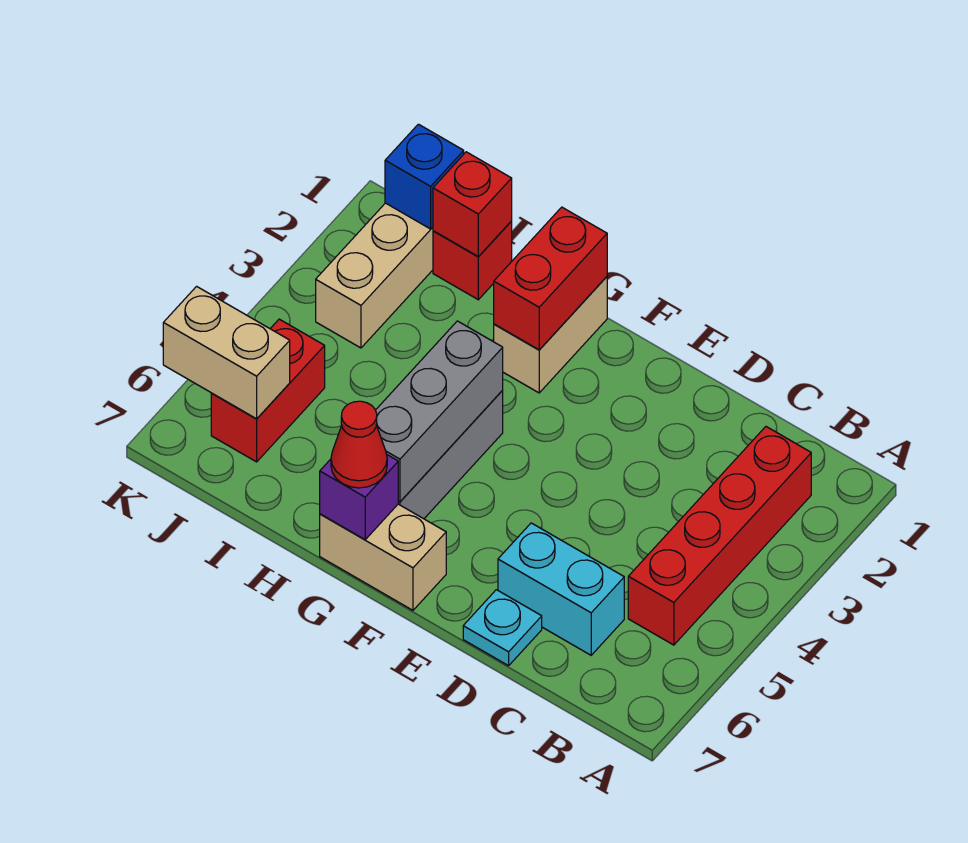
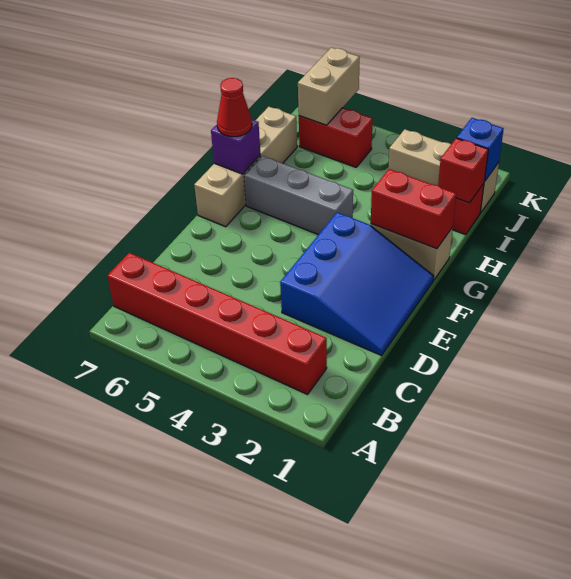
red brick B2:B5 level 1 -> red brick B2:B7 level 1
cyan brick C6:D6 level 1 -> none
none -> blue slope D1:F3 level 1 top 3
cyan plate D7 level 1 -> none
tan brick F7:G7 level 1 -> tan brick F7:I7 level 1
grey brick G4:G6 level 2 -> none

